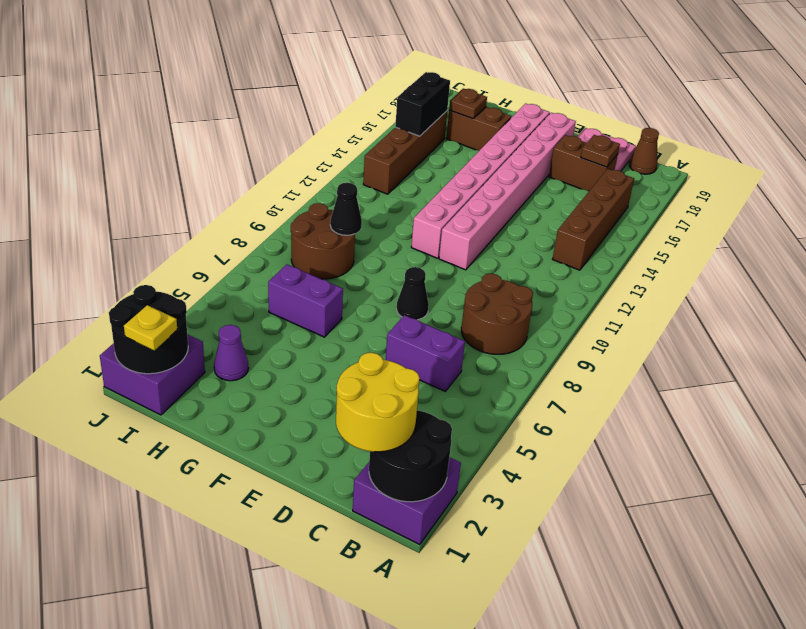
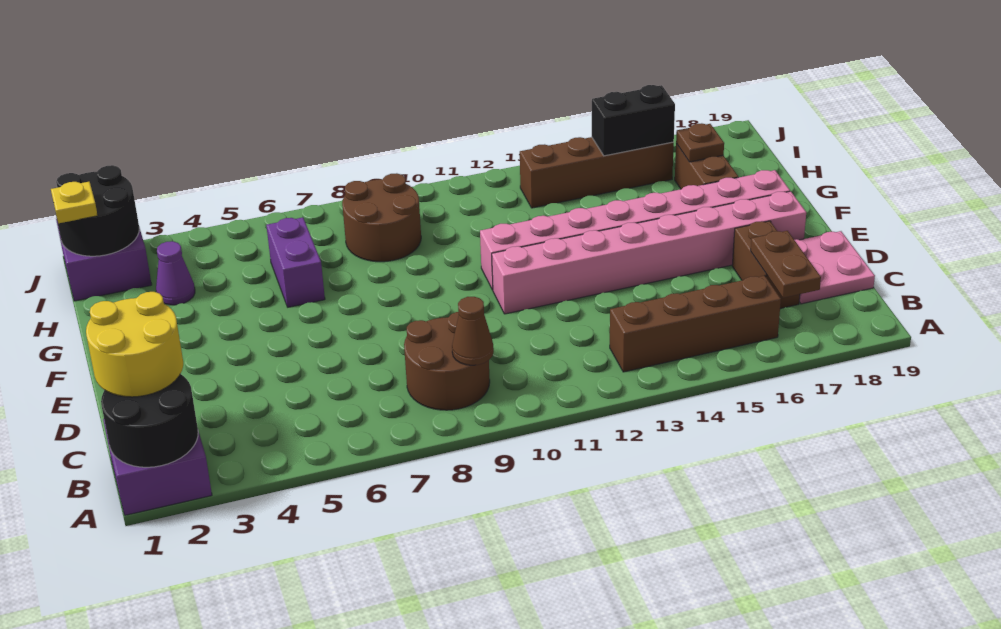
brown cone B19 level 1 -> brown cone B9 level 2
purple brick C6:D6 level 1 -> none
brown plate C17 level 2 -> brown plate B17:C17 level 2
black cone E8 level 1 -> none
black cone H9 level 2 -> none

